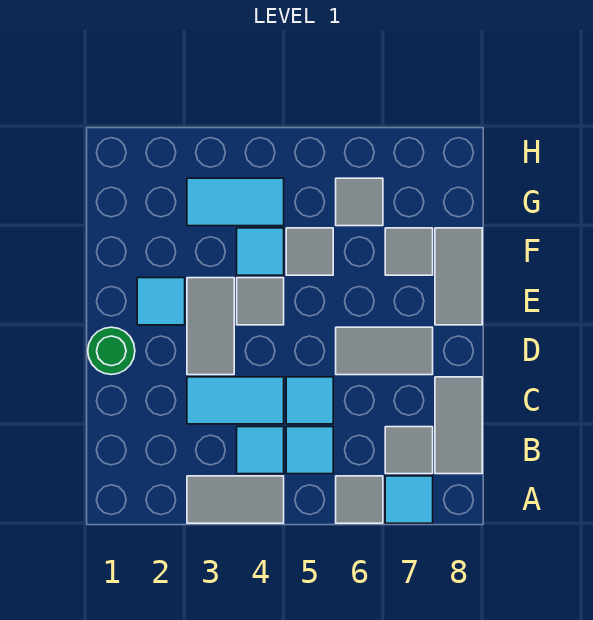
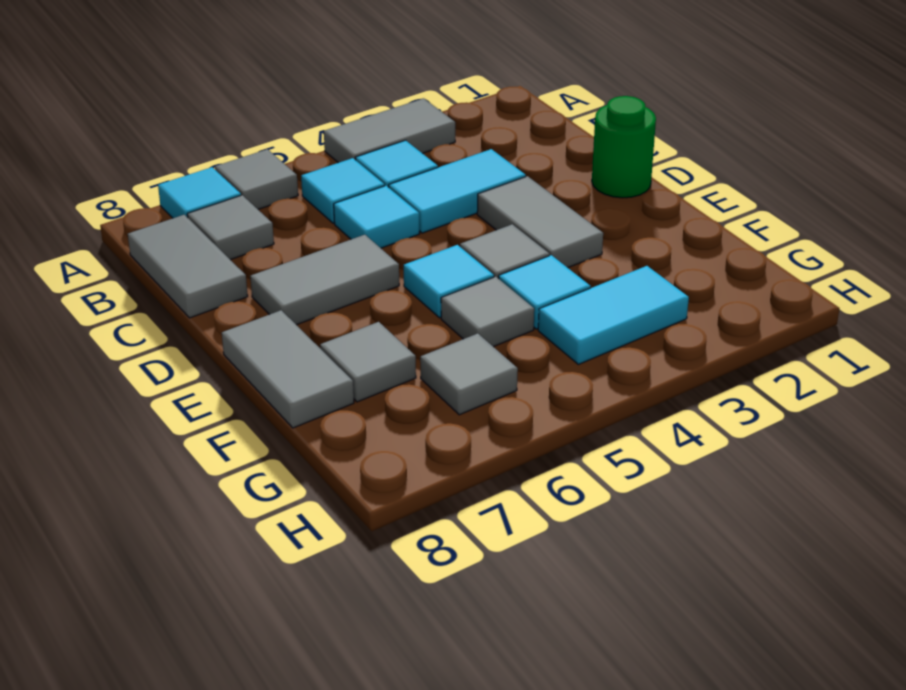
cyan tile E2 level 1 -> cyan tile E5 level 1

